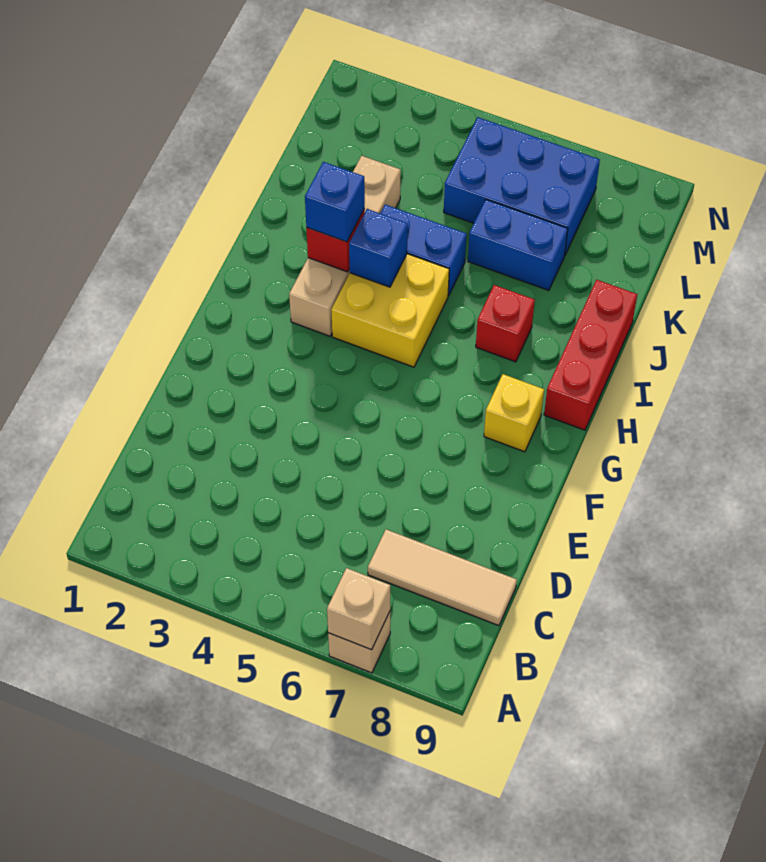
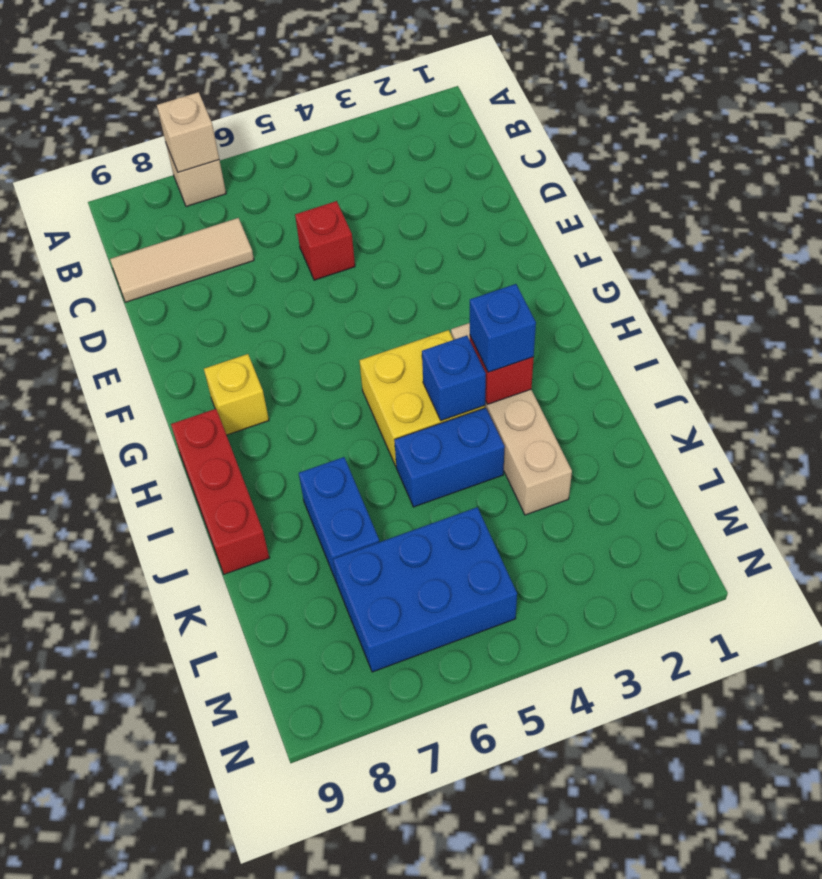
red brick I7 level 1 -> red brick D5 level 1
blue brick K6:K7 level 1 -> blue brick J7:K7 level 1

